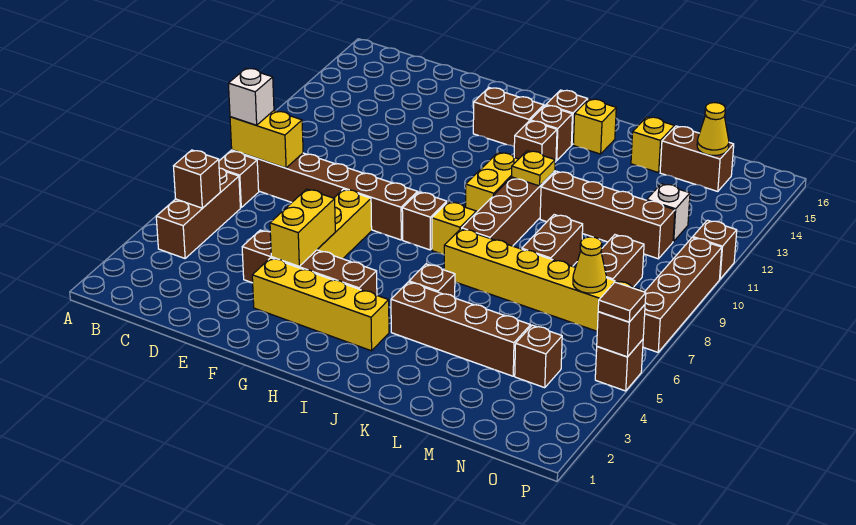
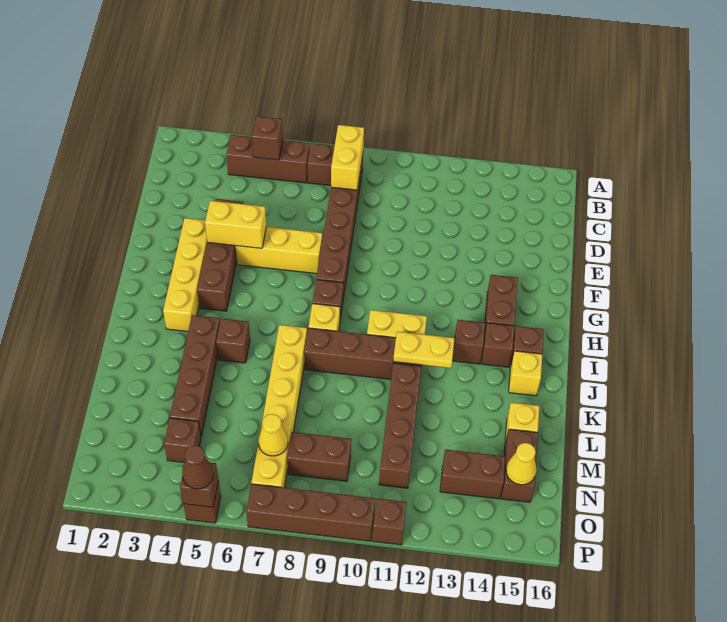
white brick B8 level 3 -> none
yellow plate J11 level 2 -> yellow plate J11:J12 level 2
brown brick L8:L9 level 1 -> brown brick N13:N14 level 1
white brick N12 level 1 -> none
brown tile P5 level 3 -> brown cone P5 level 3

